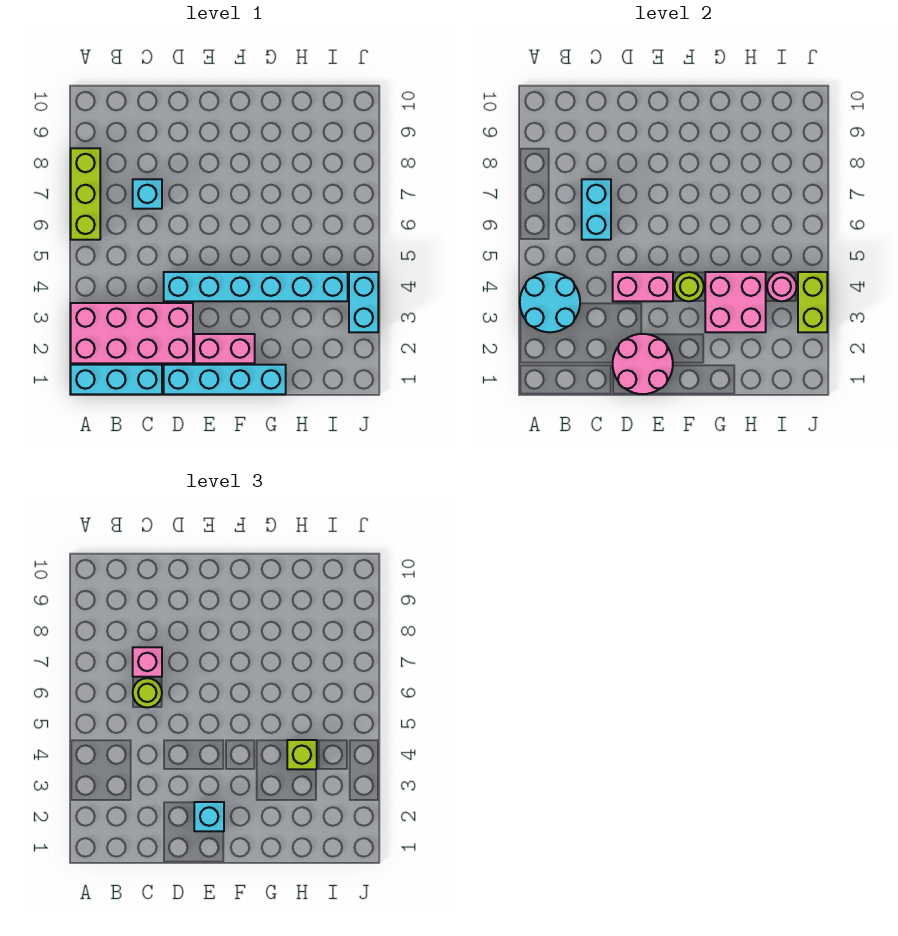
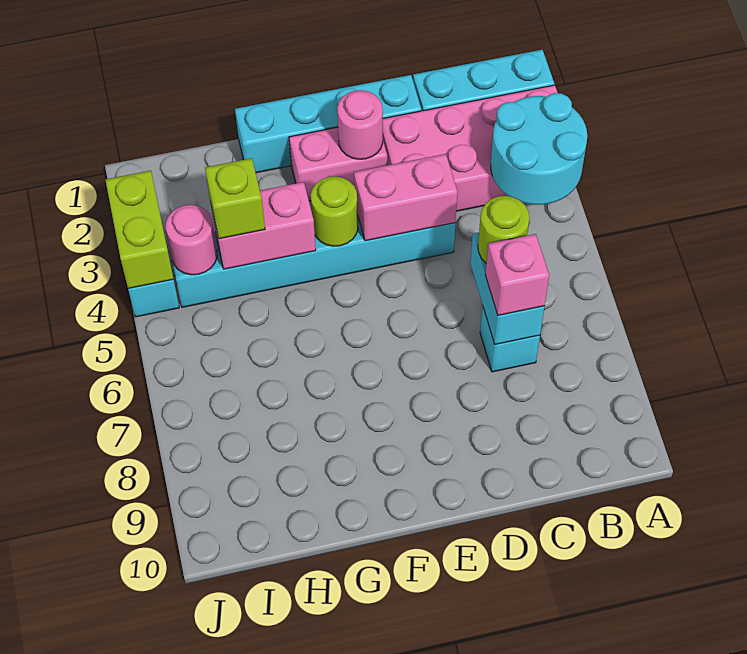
lime brick A6:A8 level 1 -> none
pink round brick D1:E2 level 2 -> pink round brick E2 level 2
cyan brick E2 level 3 -> none
pink brick G3:H4 level 2 -> pink brick G4:H4 level 2

